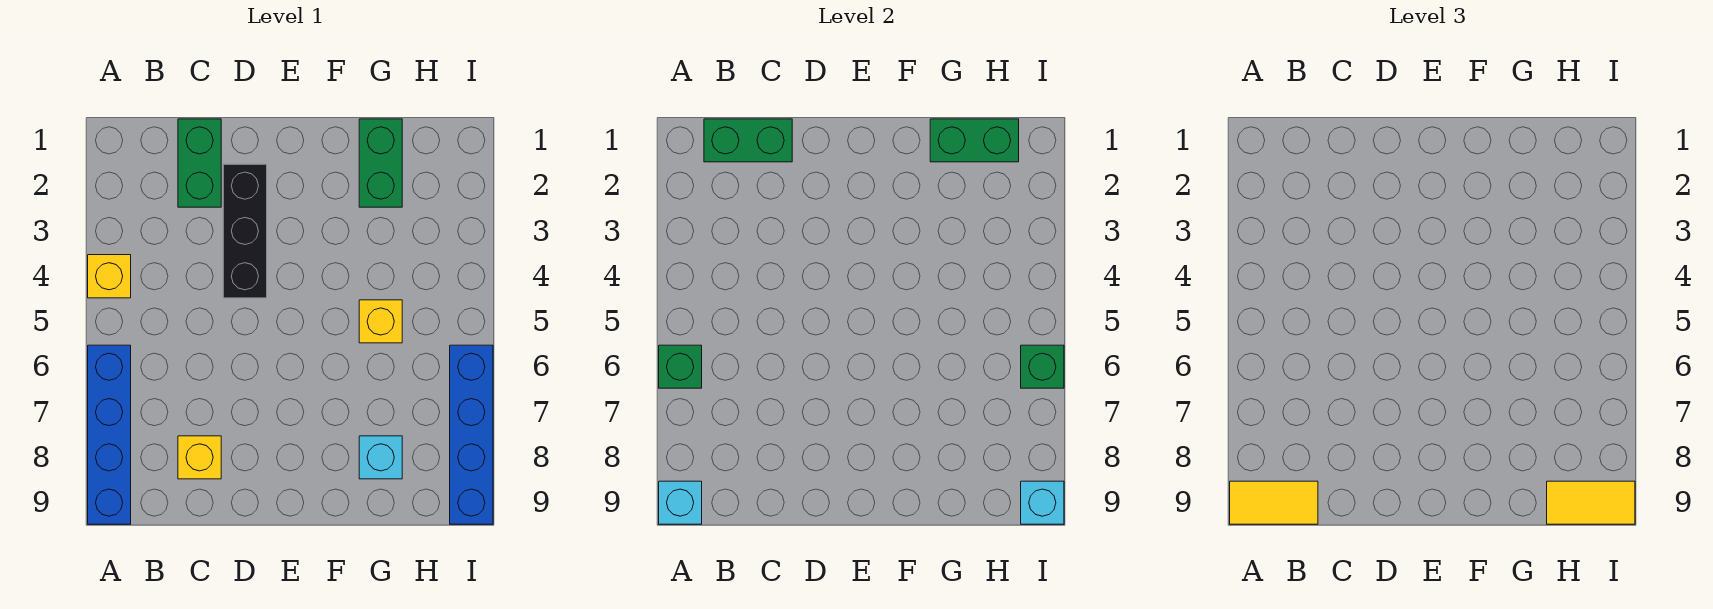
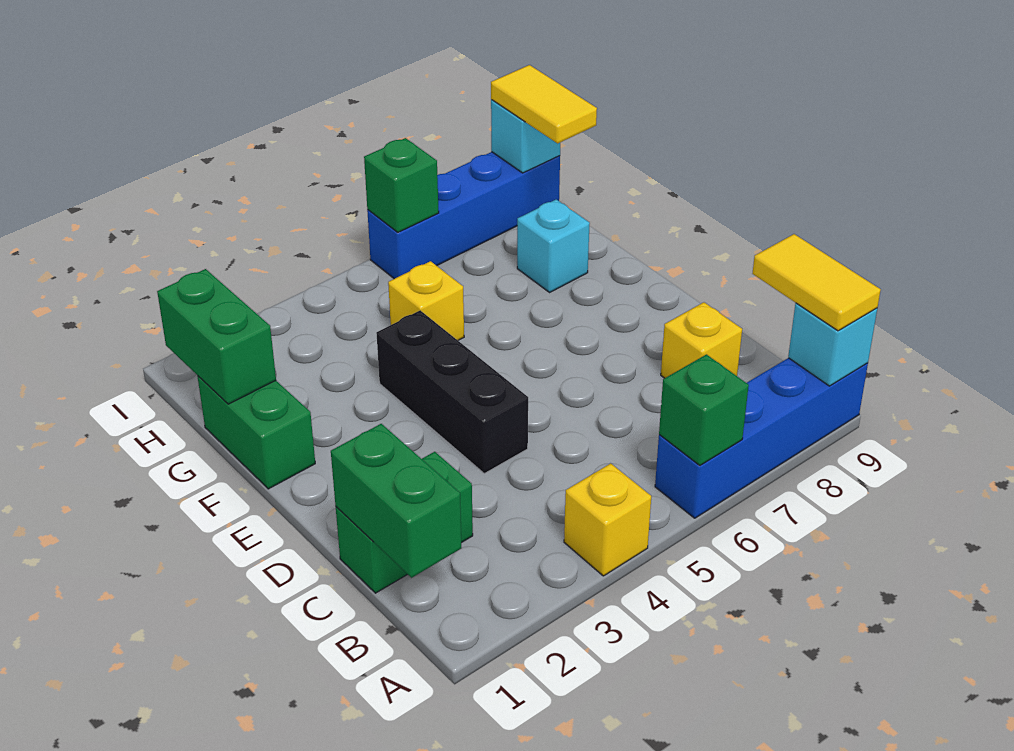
black brick D2:D4 level 1 -> black brick D4:F4 level 1
green brick G1:G2 level 1 -> green brick F1:G1 level 1

